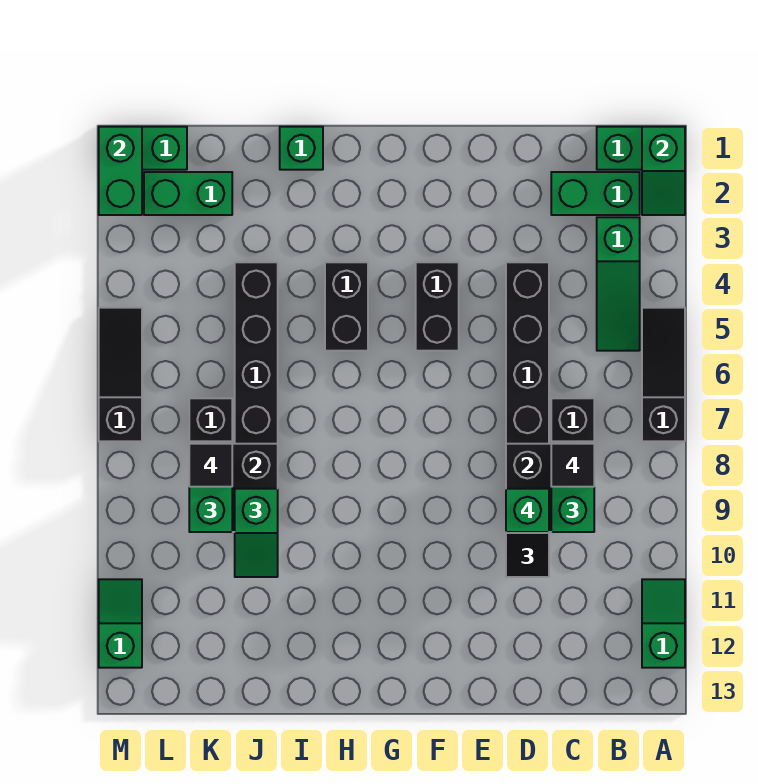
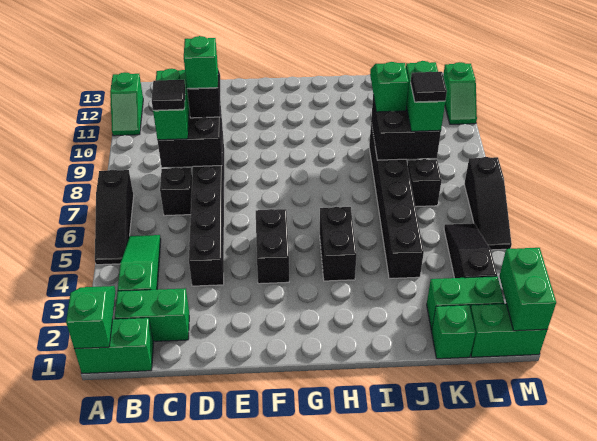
green brick I1 level 1 -> green brick K1 level 1
none -> black slope L3:L5 level 1 top 3

